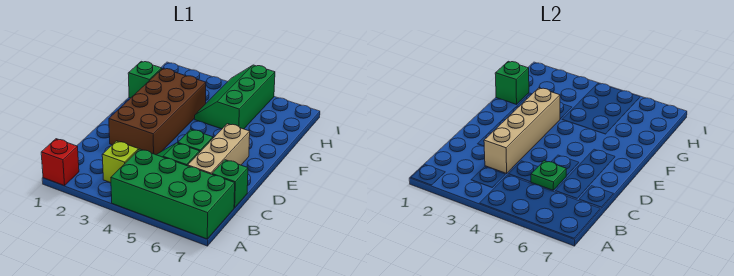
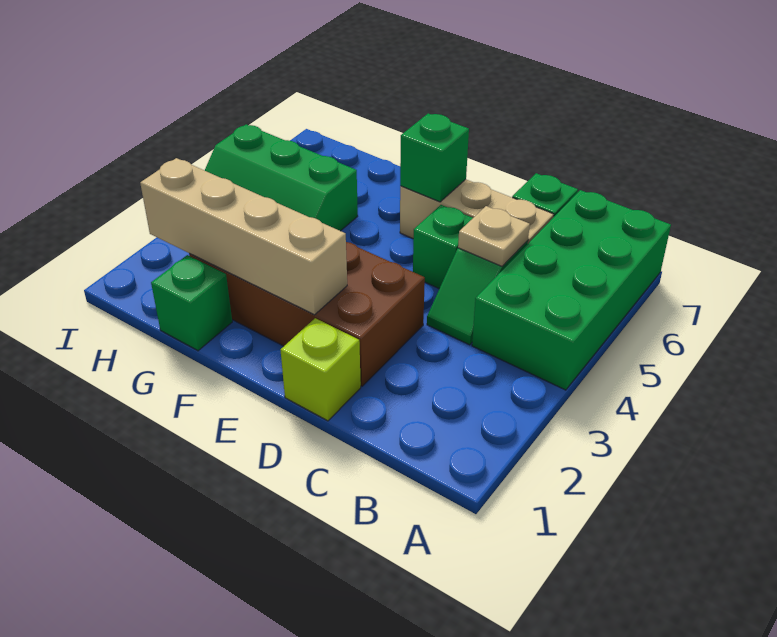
red brick A1 level 1 -> none
lime brick B3 level 1 -> lime brick D1 level 1
tan brick C3:F3 level 2 -> tan brick E2:H2 level 2
green plate C5 level 2 -> tan plate C5 level 2
green brick G1 level 2 -> green brick E6 level 2

